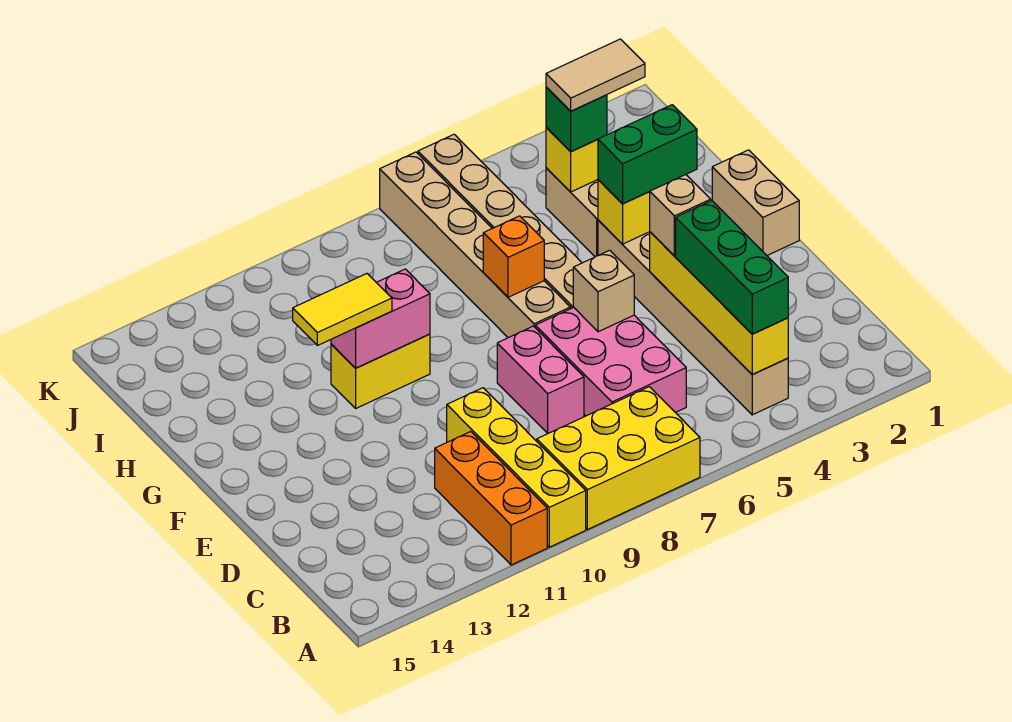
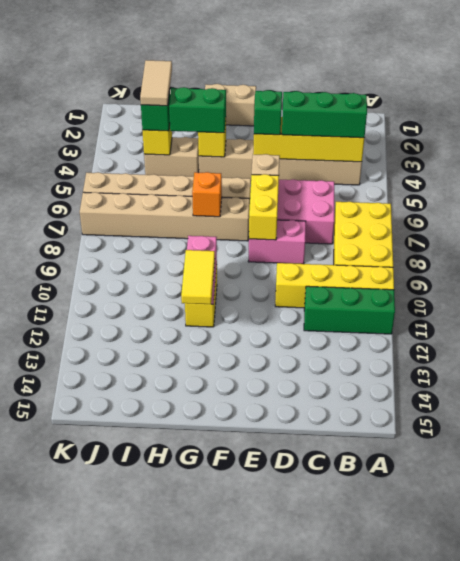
orange brick A11:C11 level 1 -> green brick A11:C11 level 1
tan brick E4 level 3 -> green brick E4 level 3
none -> yellow brick E7:E8 level 2
green brick G3:G4 level 3 -> green brick G4:H4 level 3

